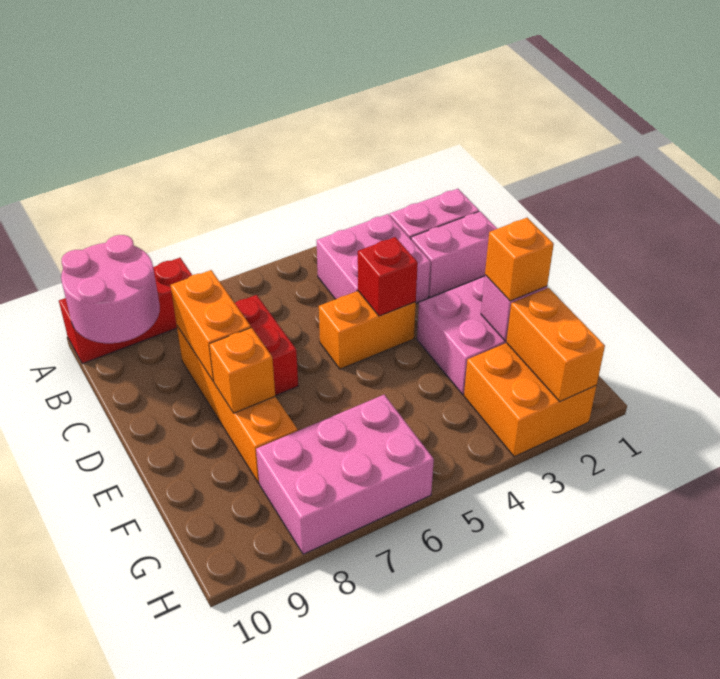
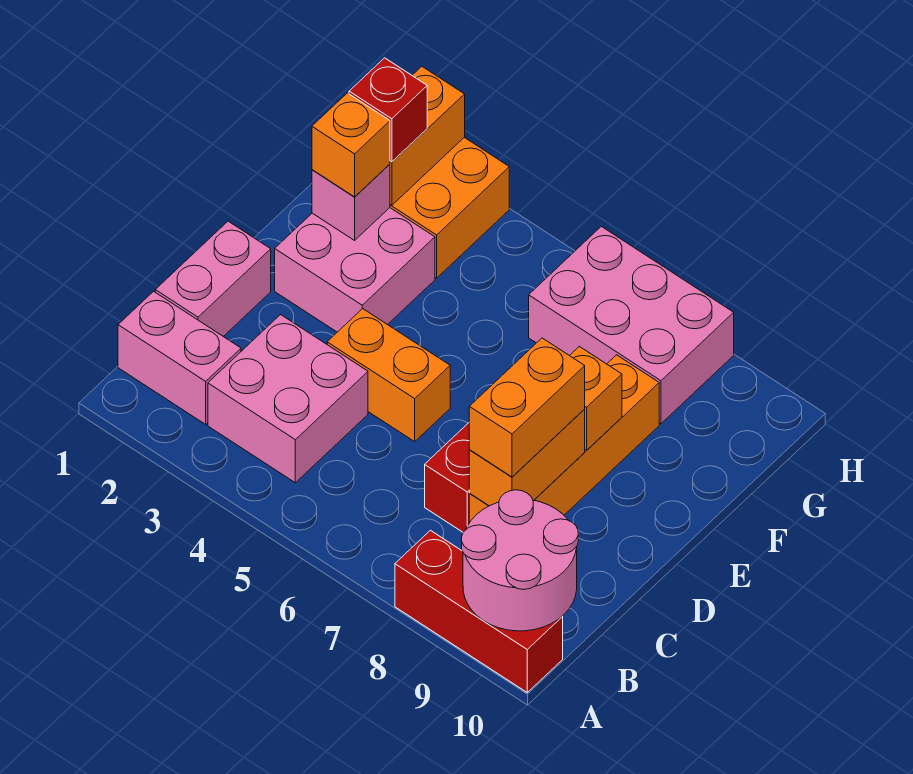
pink brick C1:C2 level 1 -> pink brick C1:D1 level 1
none -> orange brick C8:D8 level 3
red brick D4 level 2 -> red brick G2 level 3

